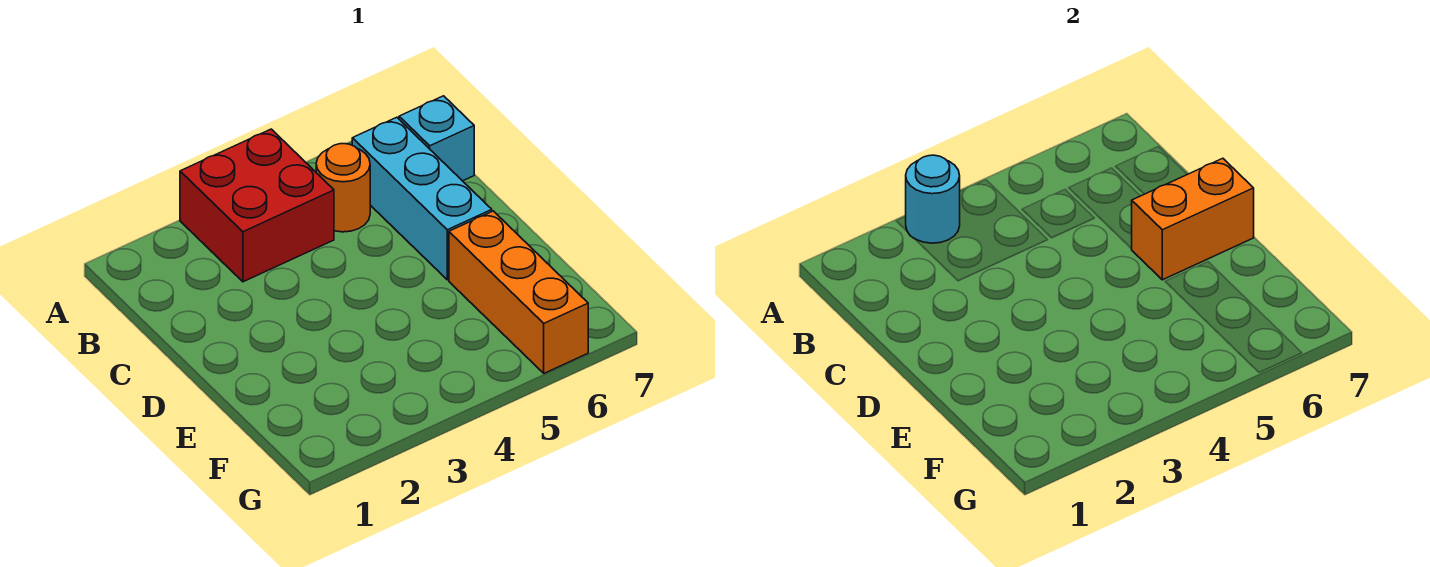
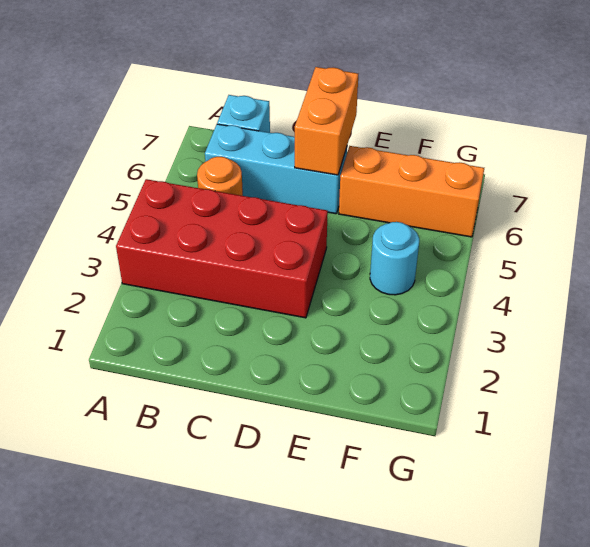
red brick A3:B4 level 1 -> red brick A3:D4 level 1
cyan round brick A3 level 2 -> cyan round brick F4 level 1

